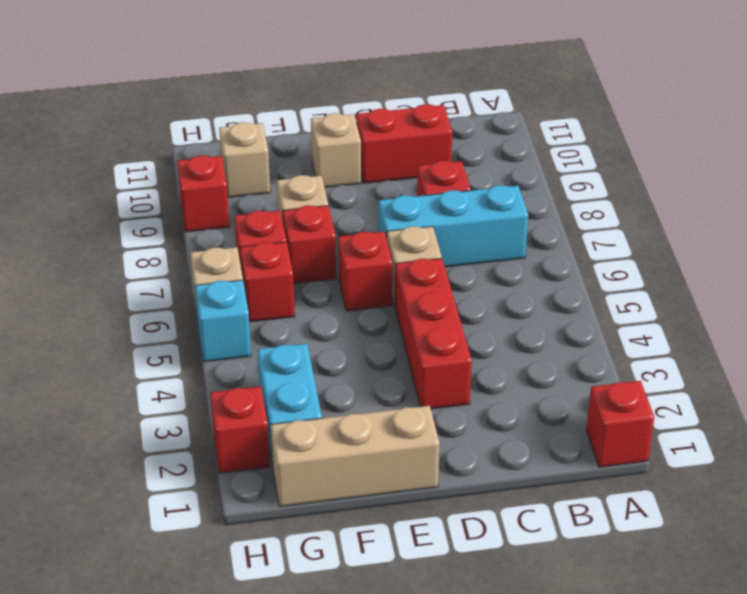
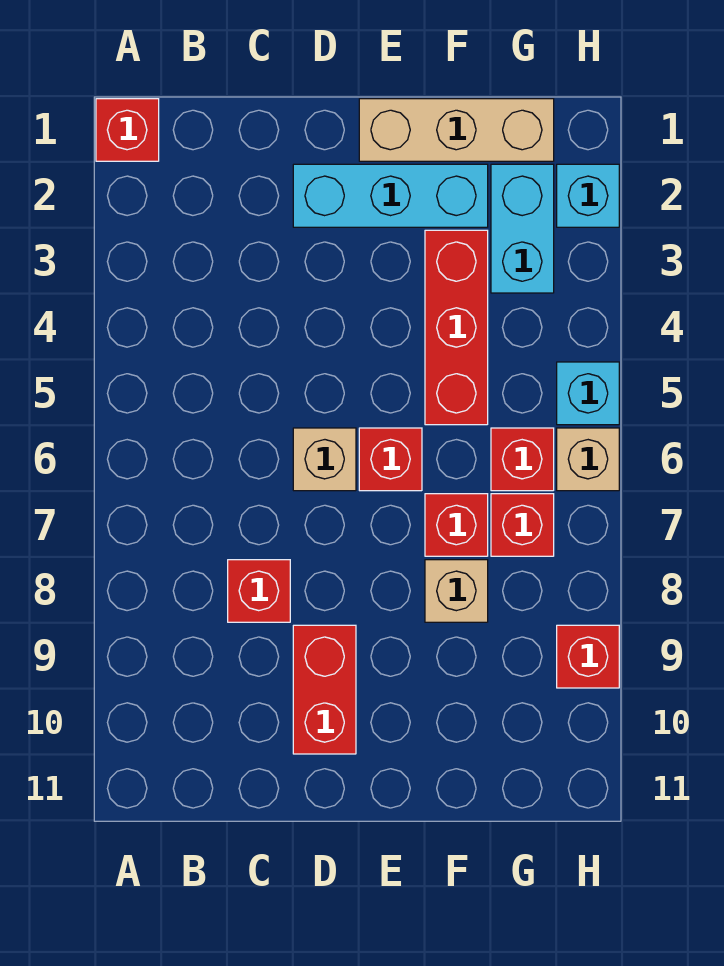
cyan brick B7:D7 level 1 -> cyan brick D2:F2 level 1
red brick C10:D10 level 1 -> red brick D9:D10 level 1
red brick D3:D5 level 1 -> red brick F3:F5 level 1
tan brick E10 level 1 -> none
tan brick G10 level 1 -> none
red brick H2 level 1 -> cyan brick H2 level 1

